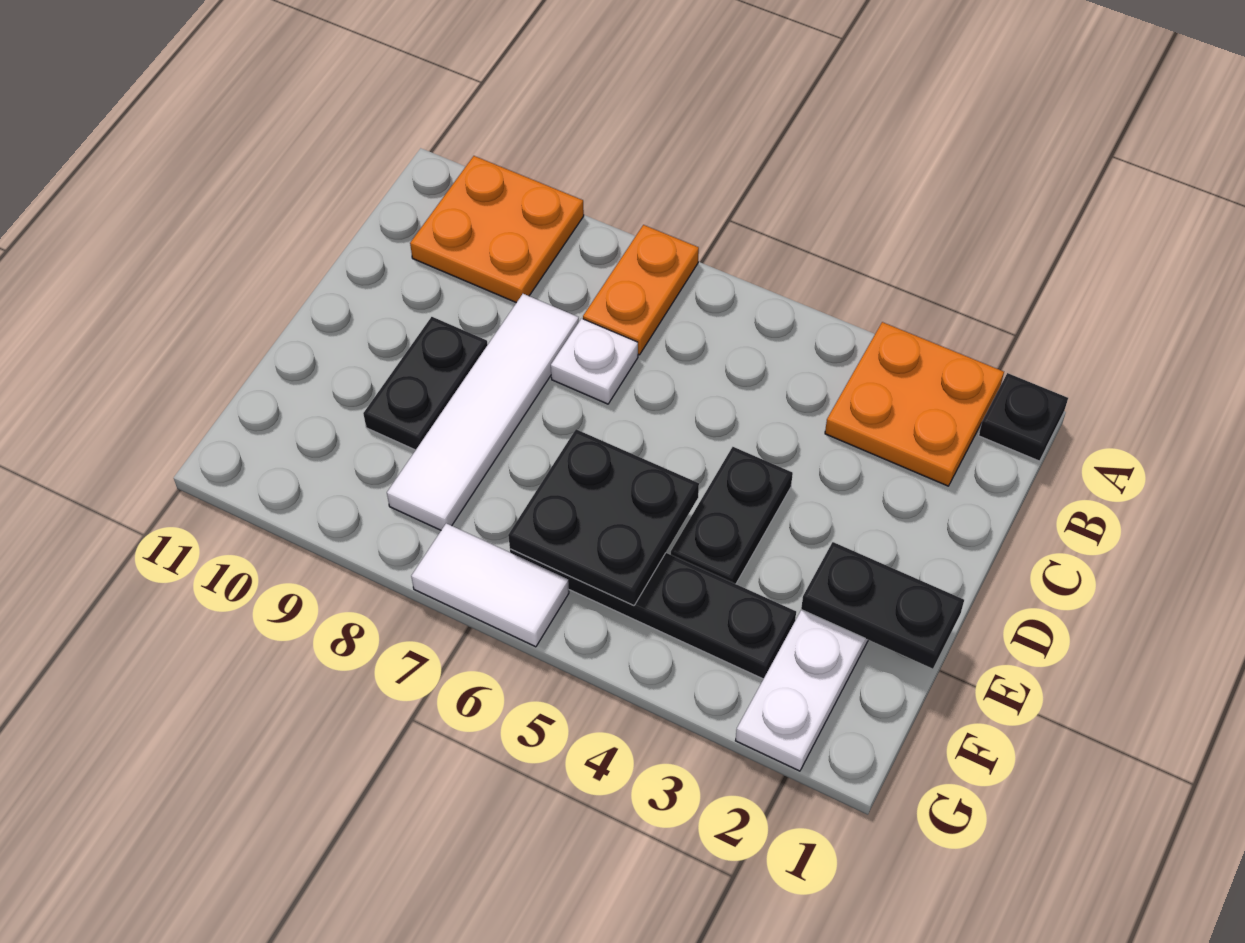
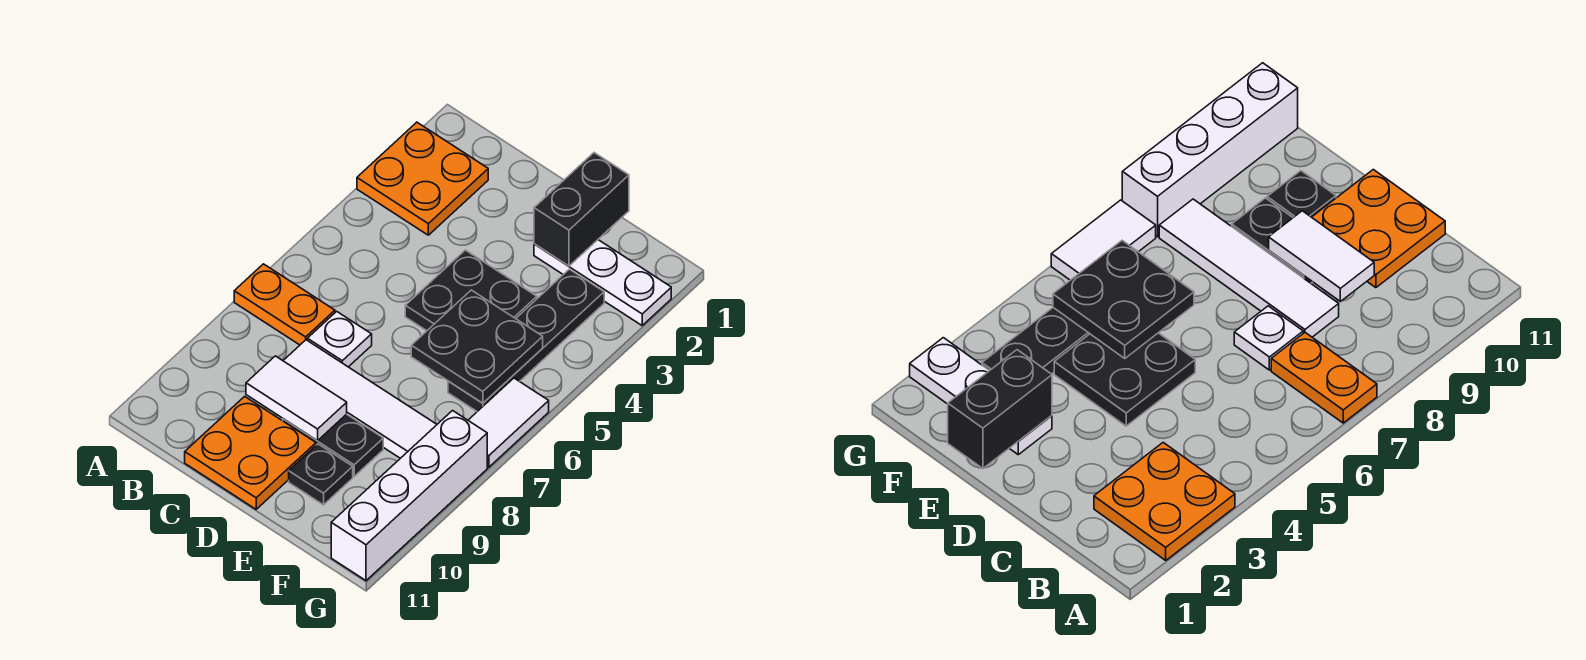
black plate A1 level 1 -> black plate E10 level 1
orange plate A9:B10 level 1 -> orange plate C10:D11 level 1
none -> white tile C9:D9 level 2
black plate D4:E4 level 1 -> black plate D4:E5 level 1
black plate E1:E2 level 2 -> black brick E1:E2 level 2
none -> white brick G8:G11 level 1

